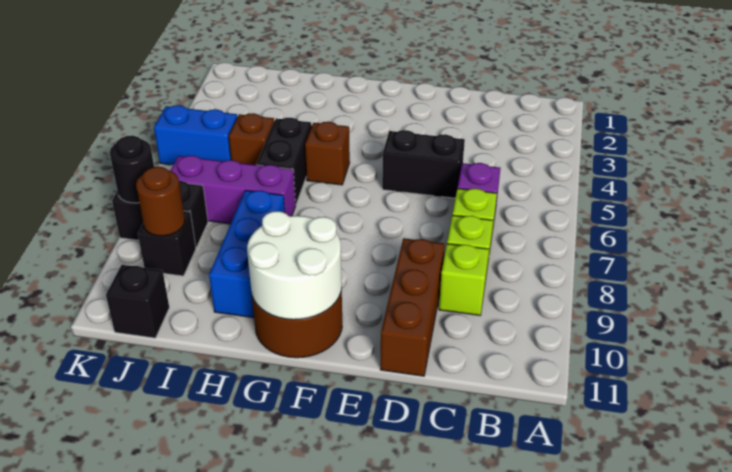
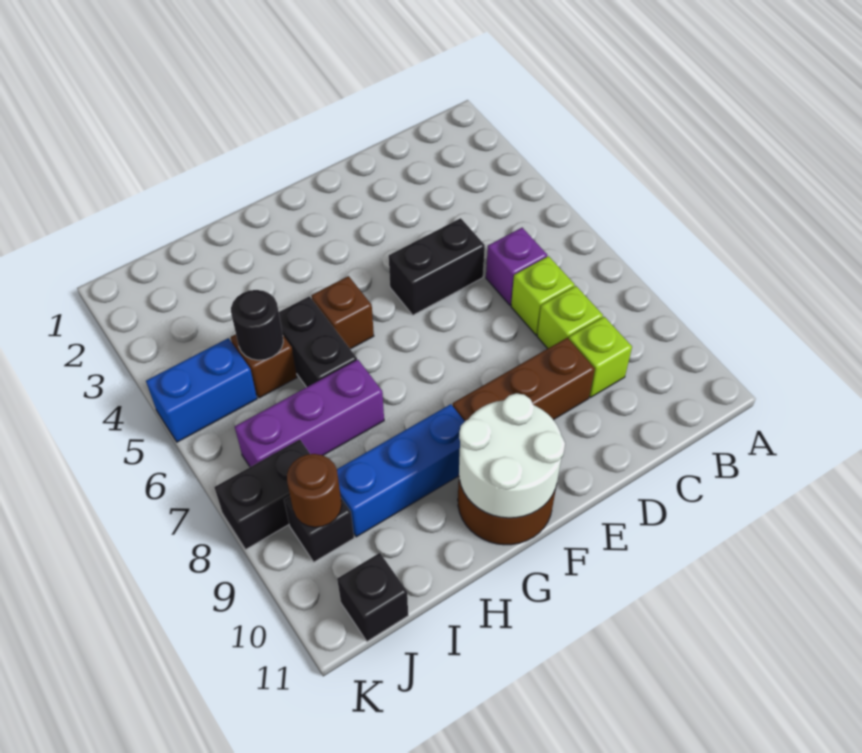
brown brick D9:D11 level 1 -> brown brick D9:F9 level 1
blue brick H8:H10 level 1 -> blue brick G9:I9 level 1
black round brick K8 level 2 -> black round brick I5 level 2

